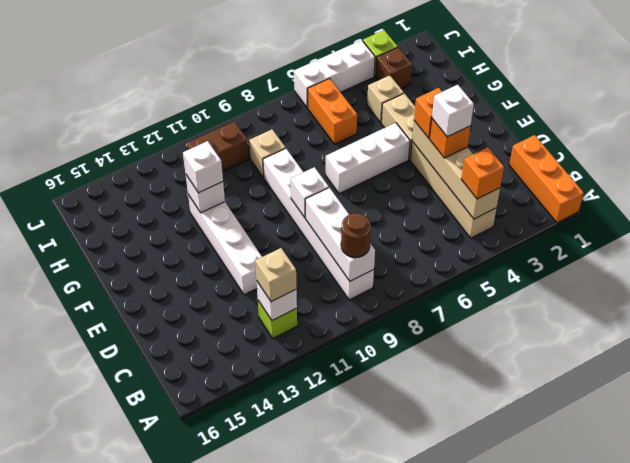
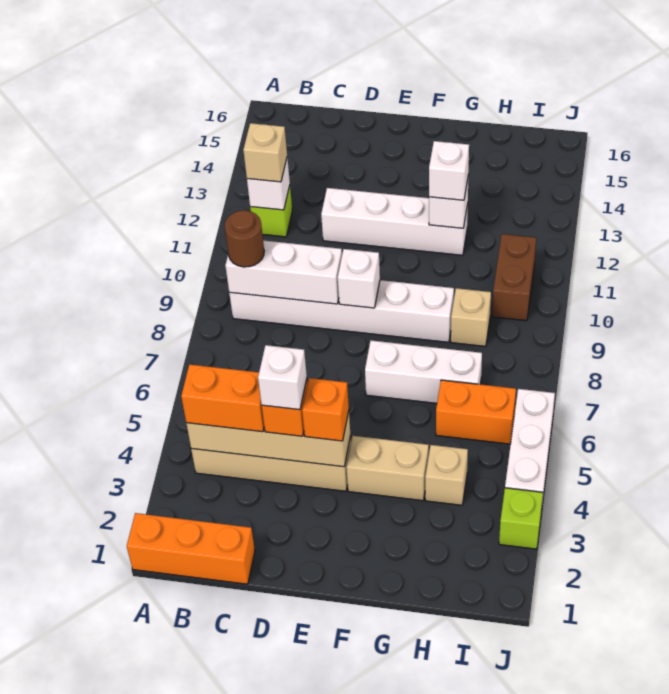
orange brick B4 level 3 -> orange brick B4:C4 level 3
white brick F5:F7 level 1 -> white brick F7:H7 level 1
brown brick I3 level 1 -> none

